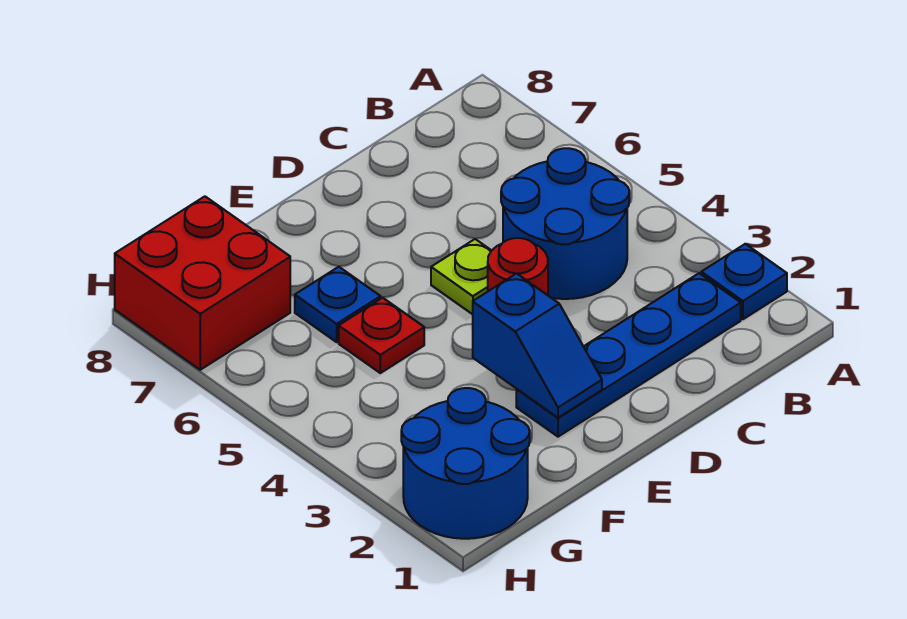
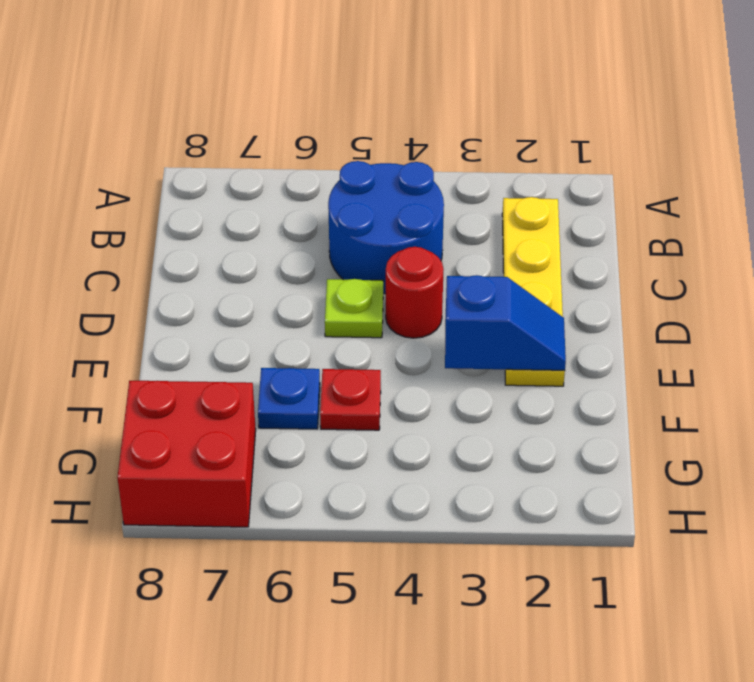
blue plate A2 level 1 -> none
blue plate B2:E2 level 1 -> yellow plate B2:E2 level 1
blue round brick G1:H2 level 1 -> none

